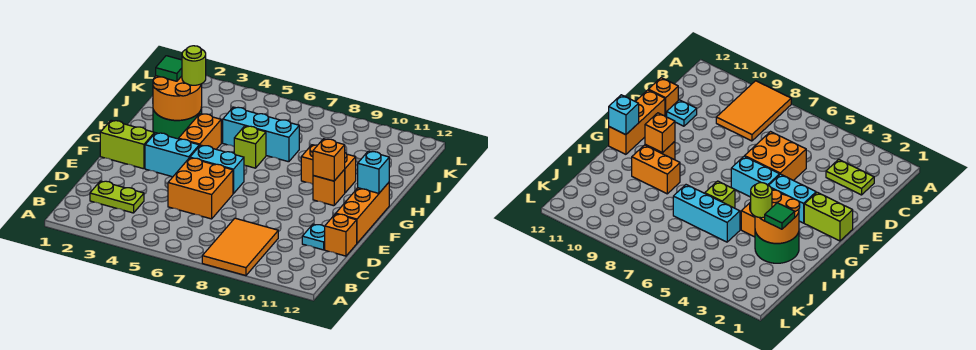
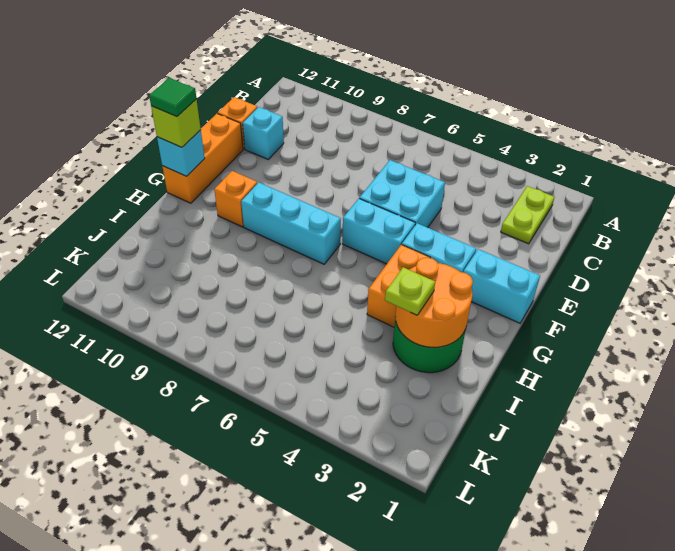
orange tile A8:C9 level 1 -> none
lime plate C2:C3 level 1 -> lime plate B2:C2 level 1
orange brick D5:E6 level 1 -> cyan brick D5:E6 level 1
cyan plate D11 level 1 -> cyan brick D11 level 1
lime brick F1:F2 level 1 -> cyan brick F1:F2 level 1
orange brick G10 level 2 -> none
lime brick H6 level 1 -> lime brick G12 level 3
orange brick H9:H10 level 1 -> none
green tile I2 level 3 -> green tile G12 level 4
lime round brick I3 level 3 -> lime plate I3 level 3
cyan brick I5:I7 level 1 -> cyan brick G7:G9 level 1

